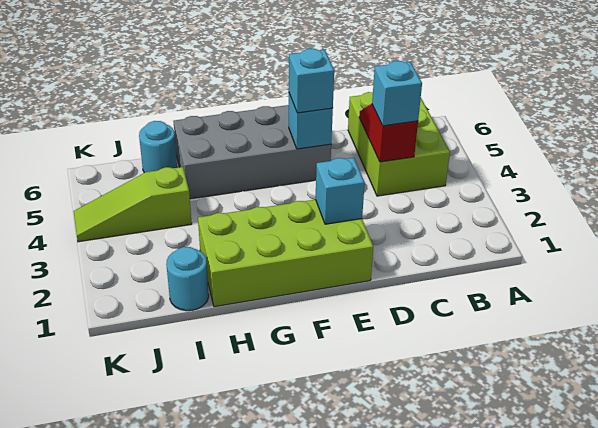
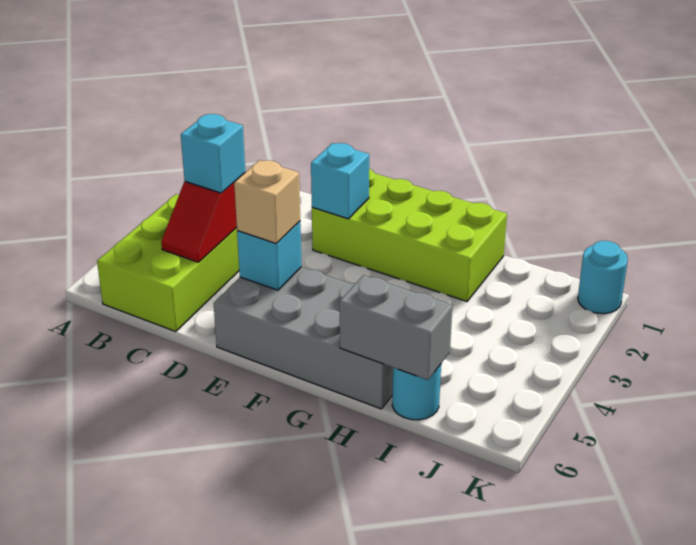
cyan brick E5 level 3 -> tan brick E5 level 3
none -> grey brick H6:I6 level 2
cyan round brick I1 level 1 -> cyan round brick K1 level 1
lime slope I4:K4 level 1 top I -> none

